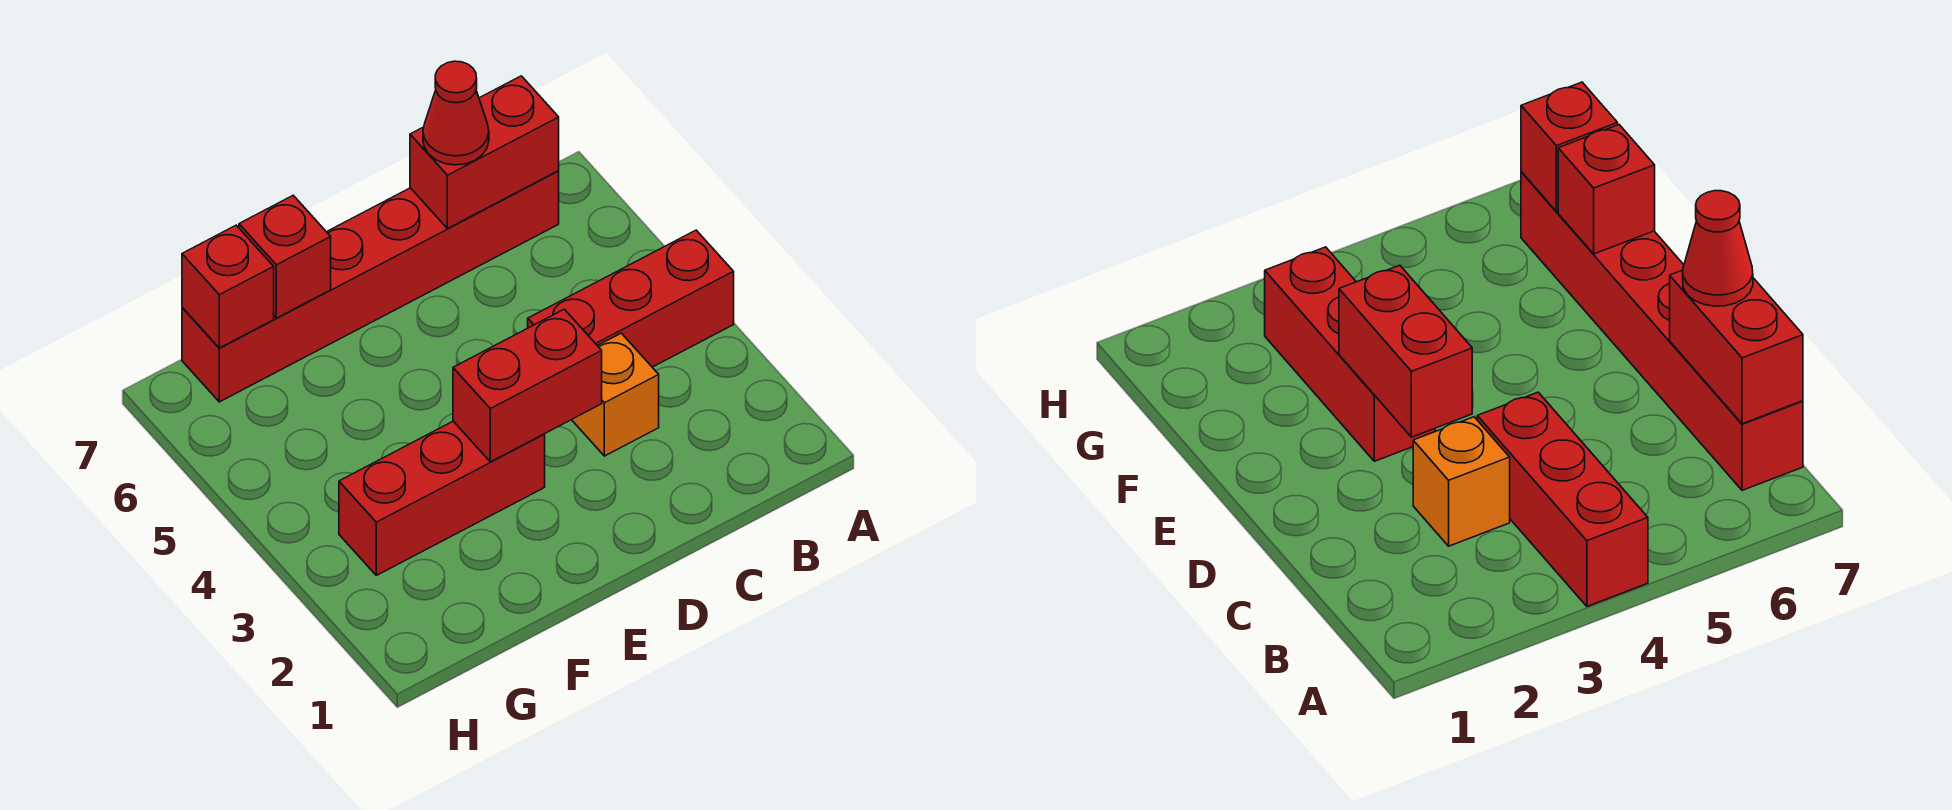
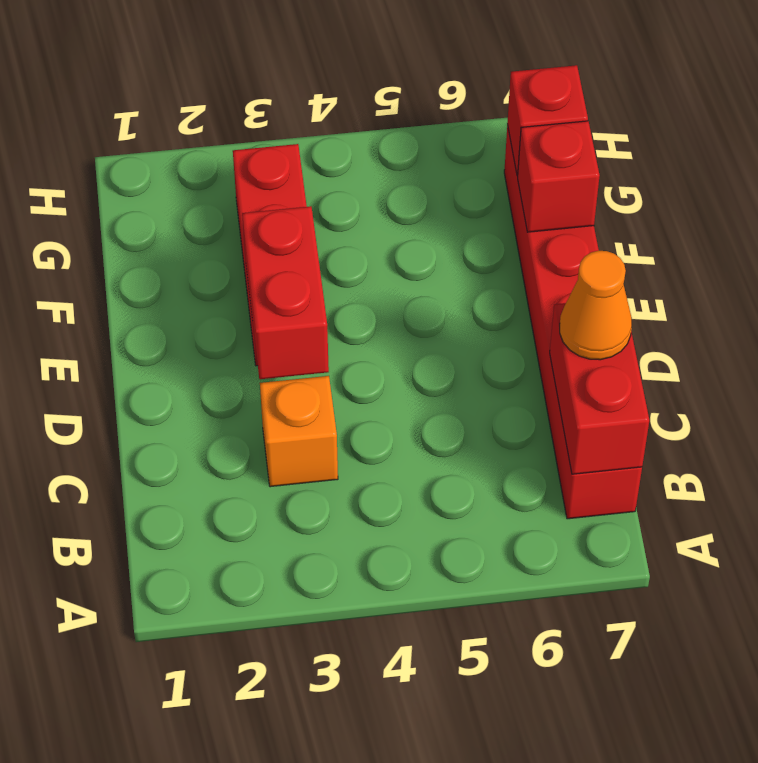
red brick A4:C4 level 1 -> none
red cone C7 level 3 -> orange cone C7 level 3

